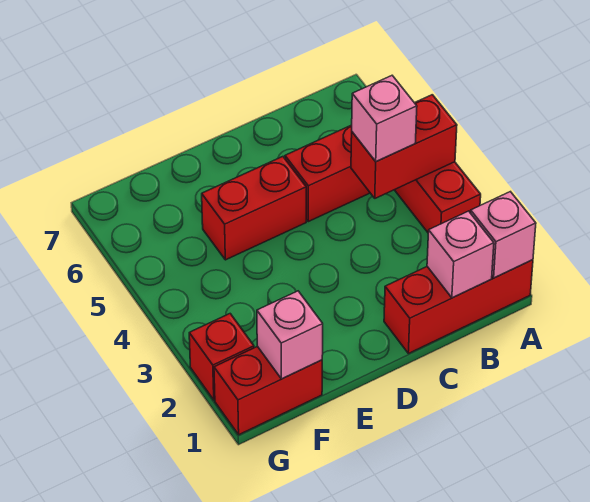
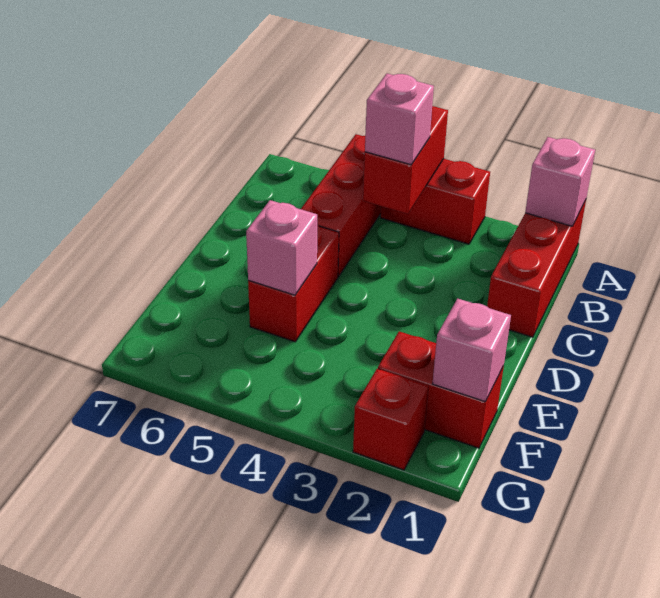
pink brick B1 level 2 -> pink brick E5 level 2
red brick F1:G1 level 1 -> red brick F1:F2 level 1

